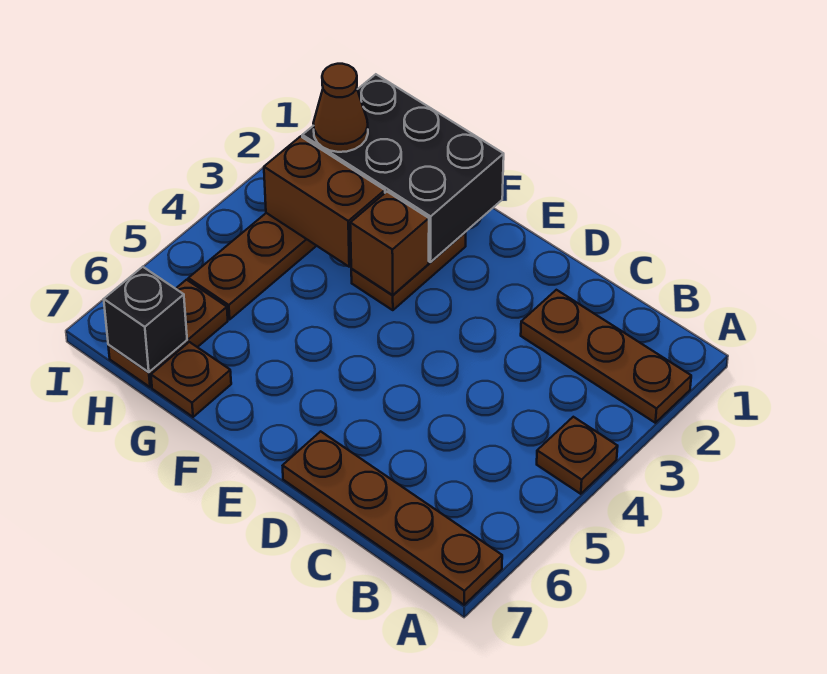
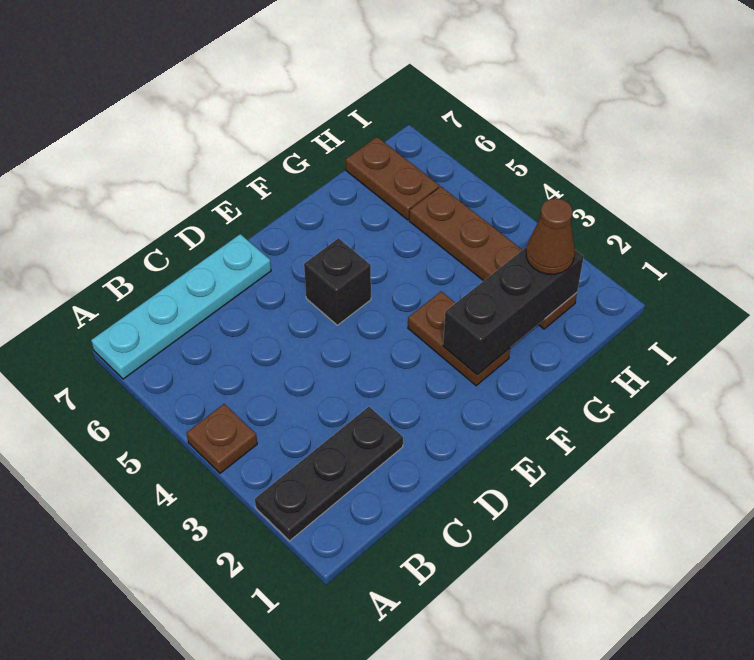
brown plate A2:C2 level 1 -> black plate A2:C2 level 1
brown plate A7:D7 level 1 -> cyan plate A7:D7 level 1
black brick F1:H2 level 2 -> black brick F2:H2 level 2
brown brick F3 level 2 -> none
brown brick G3:H3 level 2 -> none
brown plate G7 level 1 -> none
black brick H7 level 2 -> black brick E5 level 1

